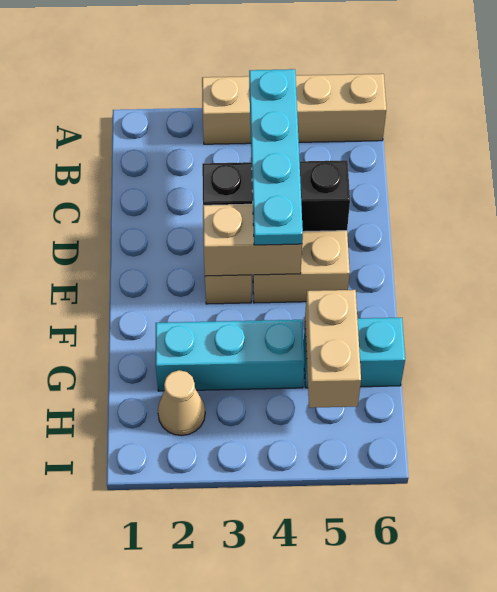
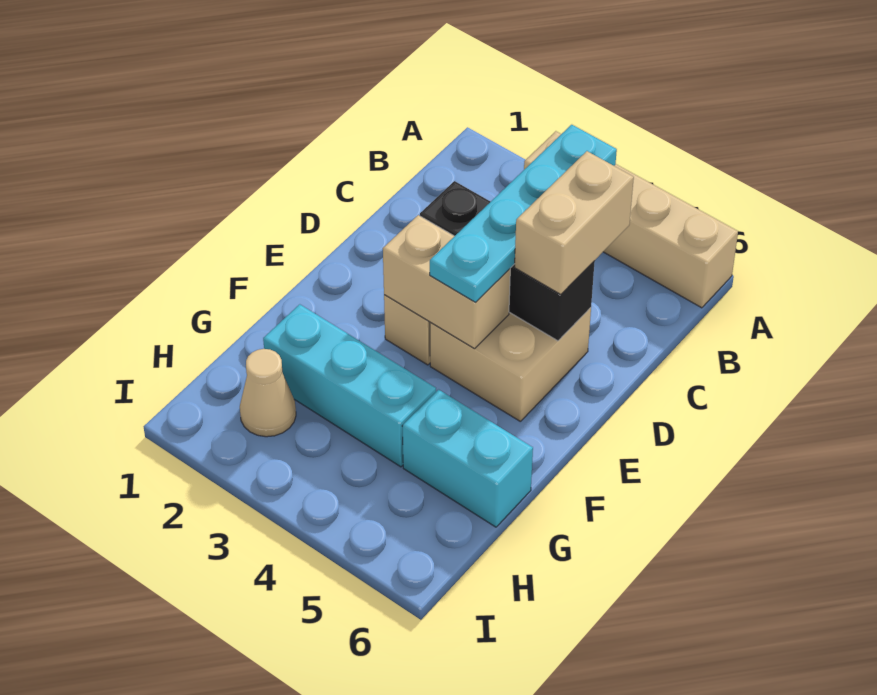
tan brick G5:H5 level 2 -> tan brick C5:D5 level 3

